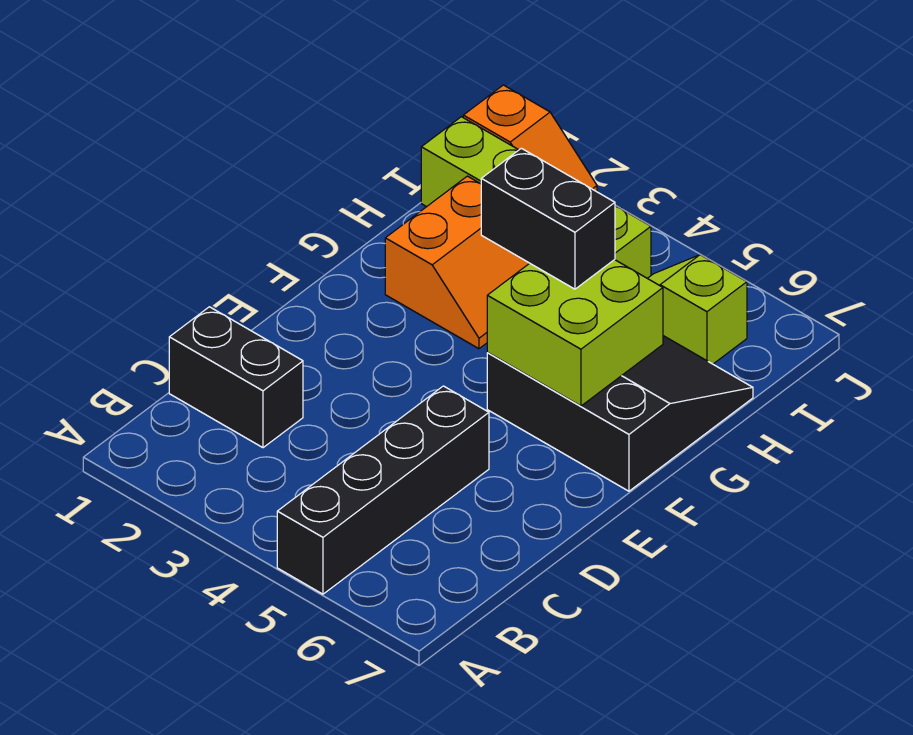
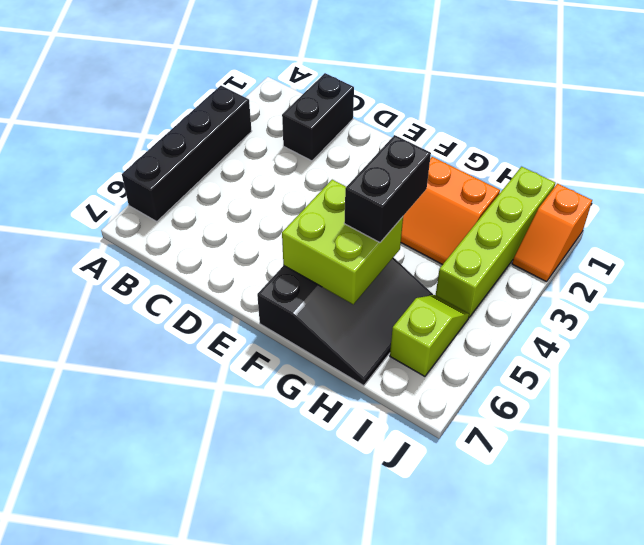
black brick A5:D5 level 1 -> black brick A3:A6 level 1

